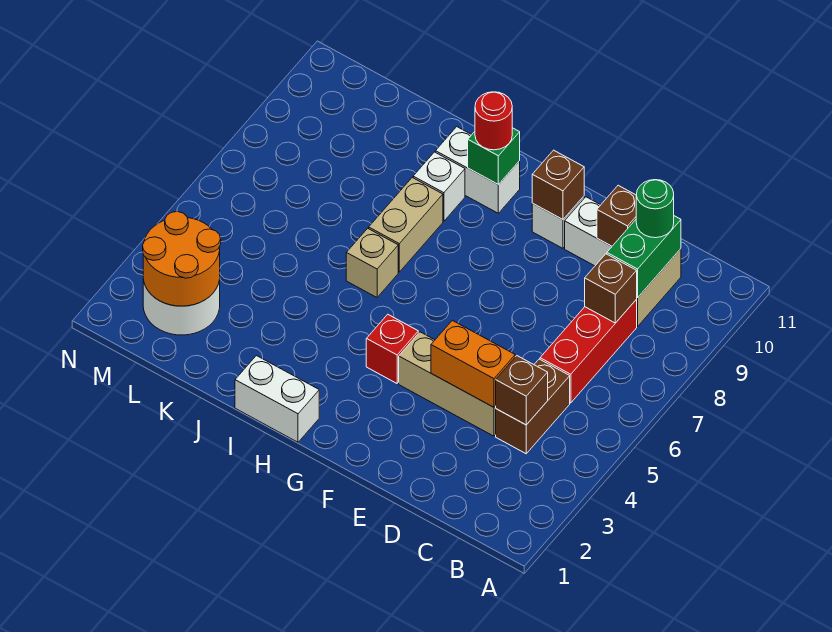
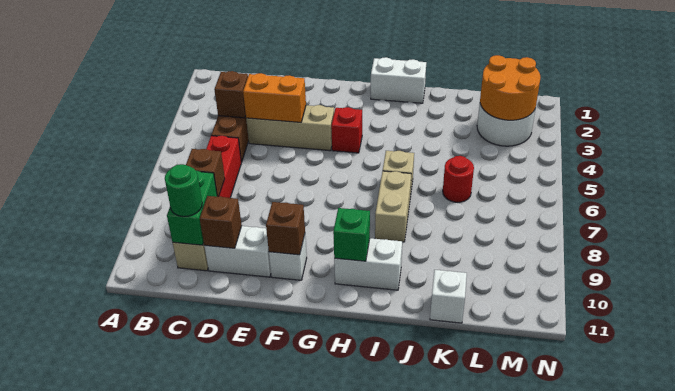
red round brick H10 level 3 -> red round brick K6 level 1
white brick I9 level 1 -> white brick K11 level 1

